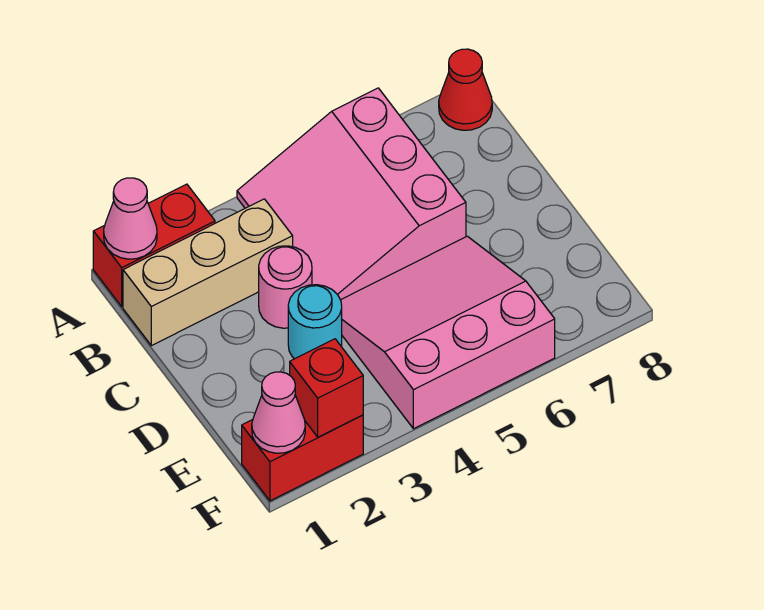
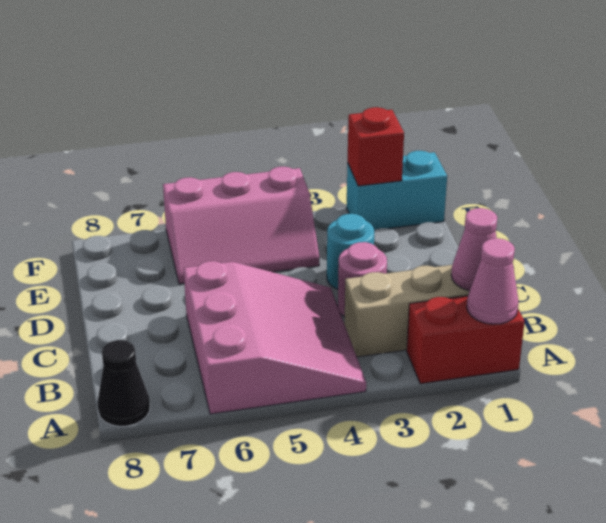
red cone A8 level 1 -> black cone A8 level 1
pink slope D4:F6 level 1 top F -> pink slope E4:F6 level 1 top F
red brick F1:F2 level 1 -> cyan brick F1:F2 level 1
pink cone F1 level 2 -> pink cone B1 level 2

